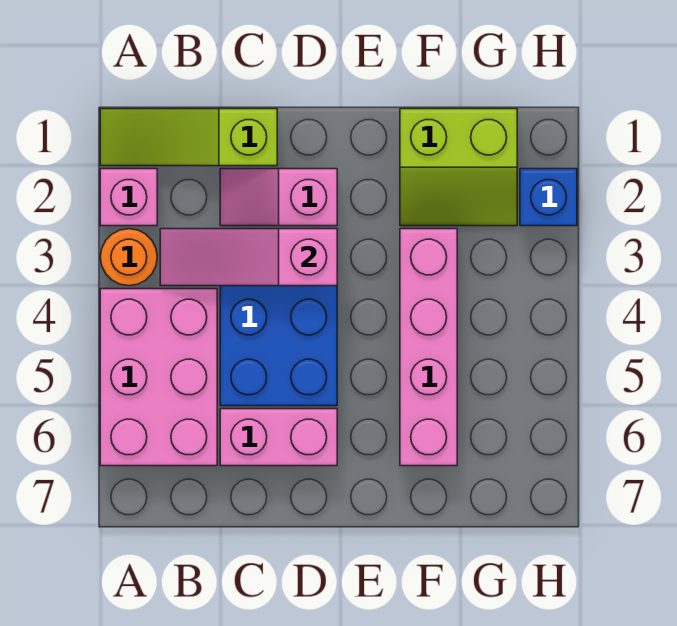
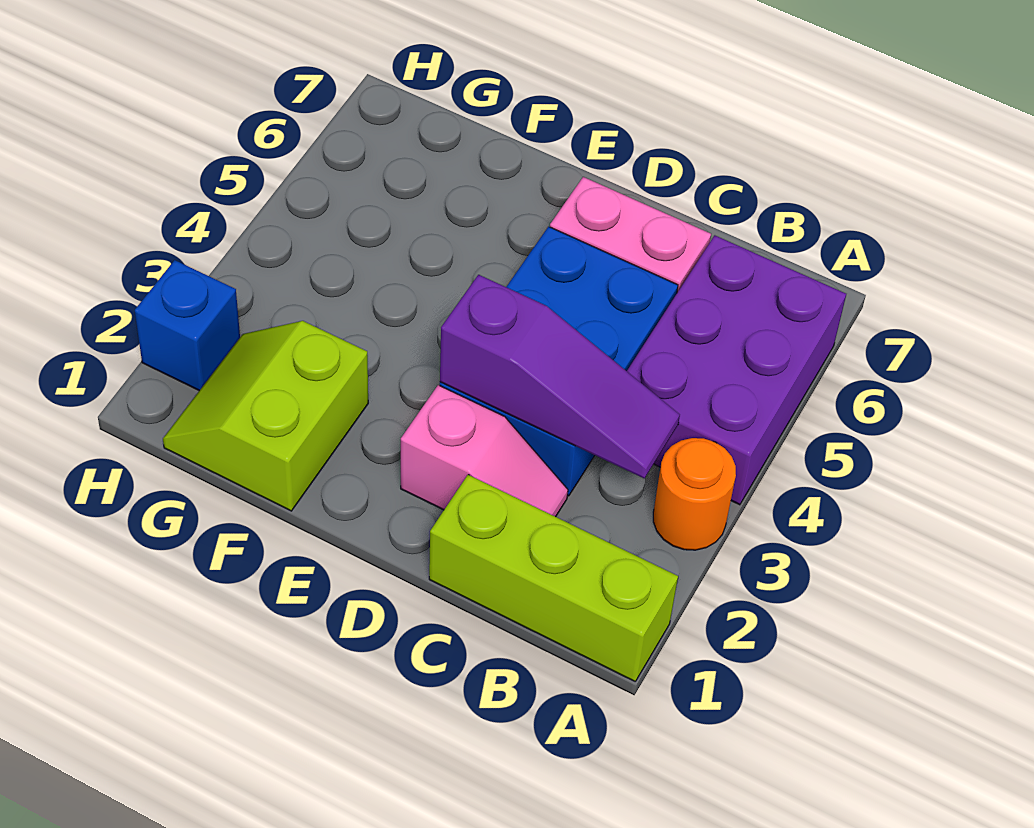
lime slope A1:C1 level 1 top C -> lime brick A1:C1 level 1
pink brick A2 level 1 -> none
pink brick A4:B6 level 1 -> purple brick A4:B6 level 1
pink slope B3:D3 level 2 top D -> purple slope B3:D3 level 2 top D
lime slope F1:G2 level 1 top 1 -> lime slope F1:G2 level 1 top F
pink brick F3:F6 level 1 -> none

